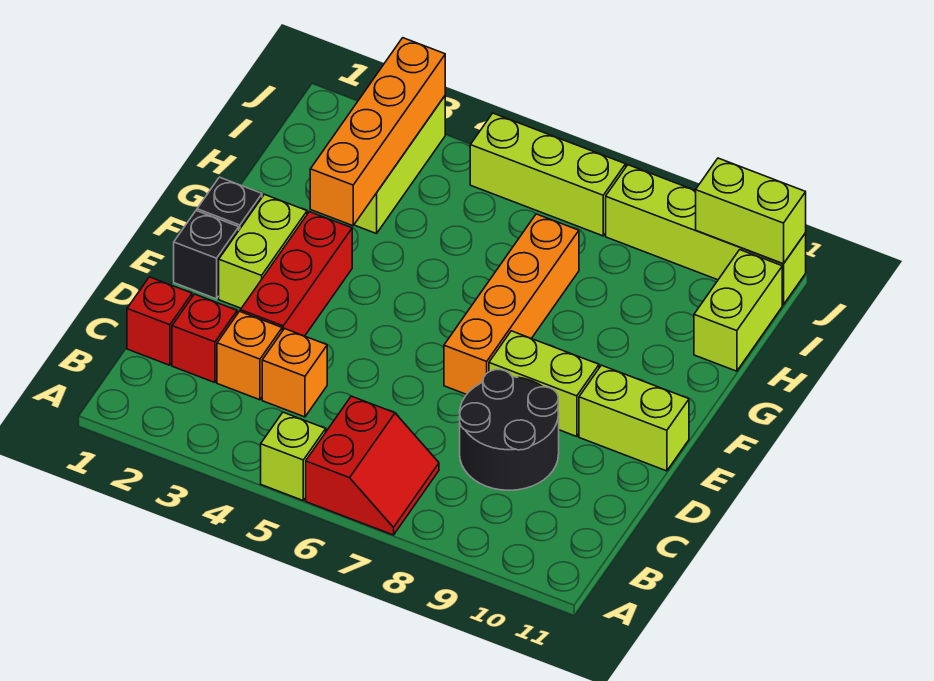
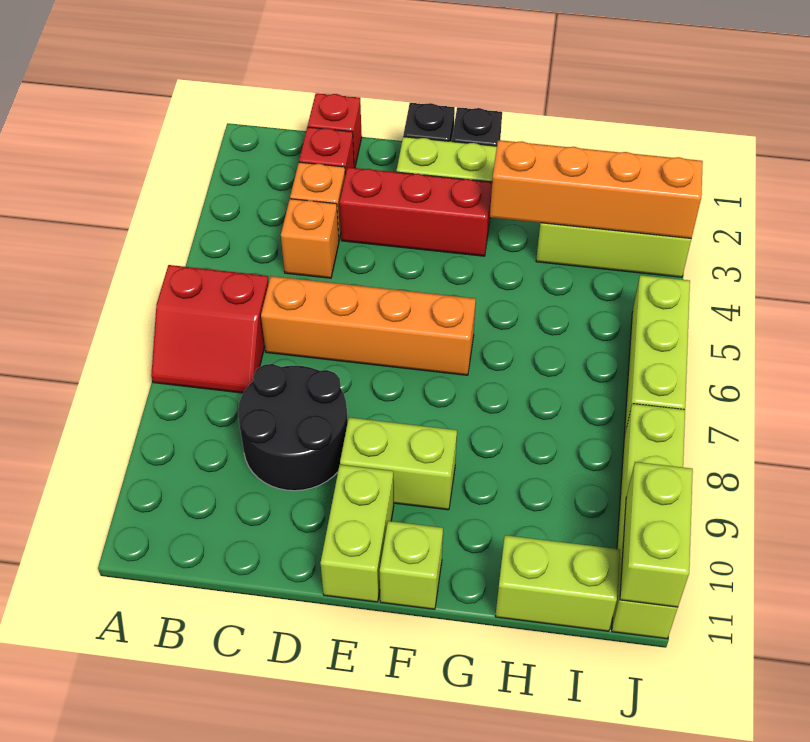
lime brick A5 level 1 -> lime brick F11 level 1
orange brick E7:H7 level 1 -> orange brick C6:F6 level 1
lime brick E8:E9 level 1 -> lime brick E9:F9 level 1

